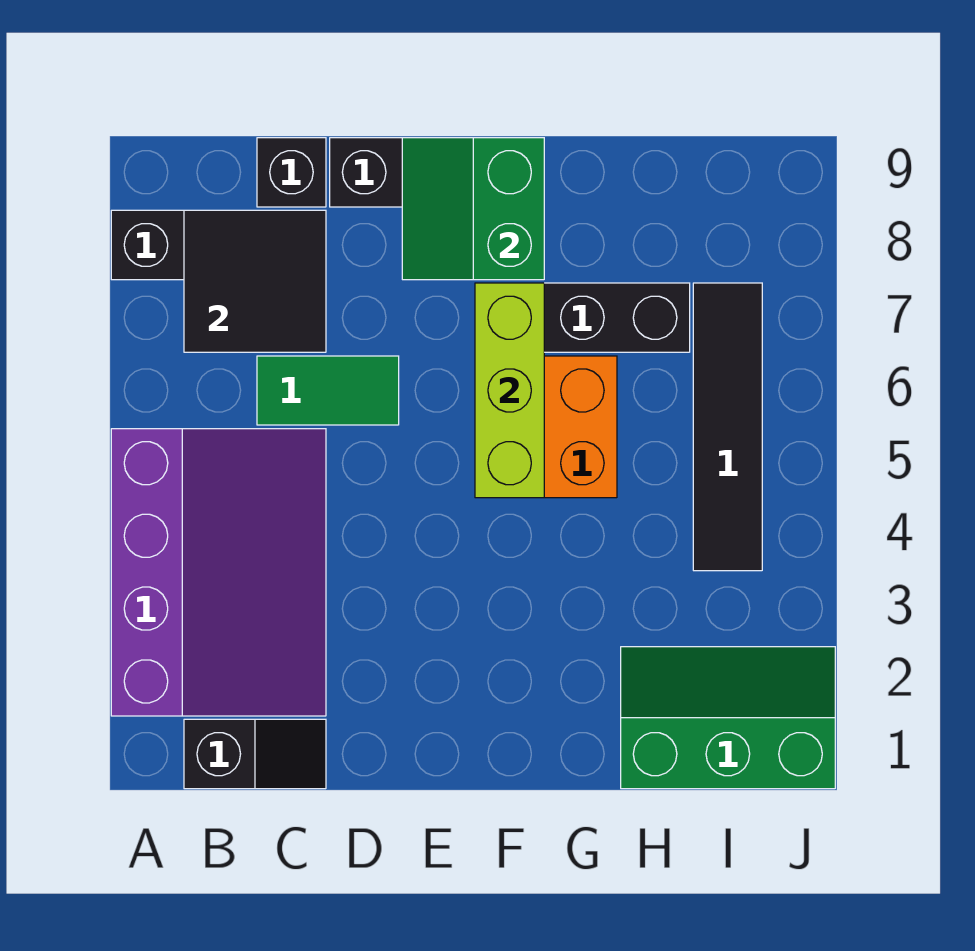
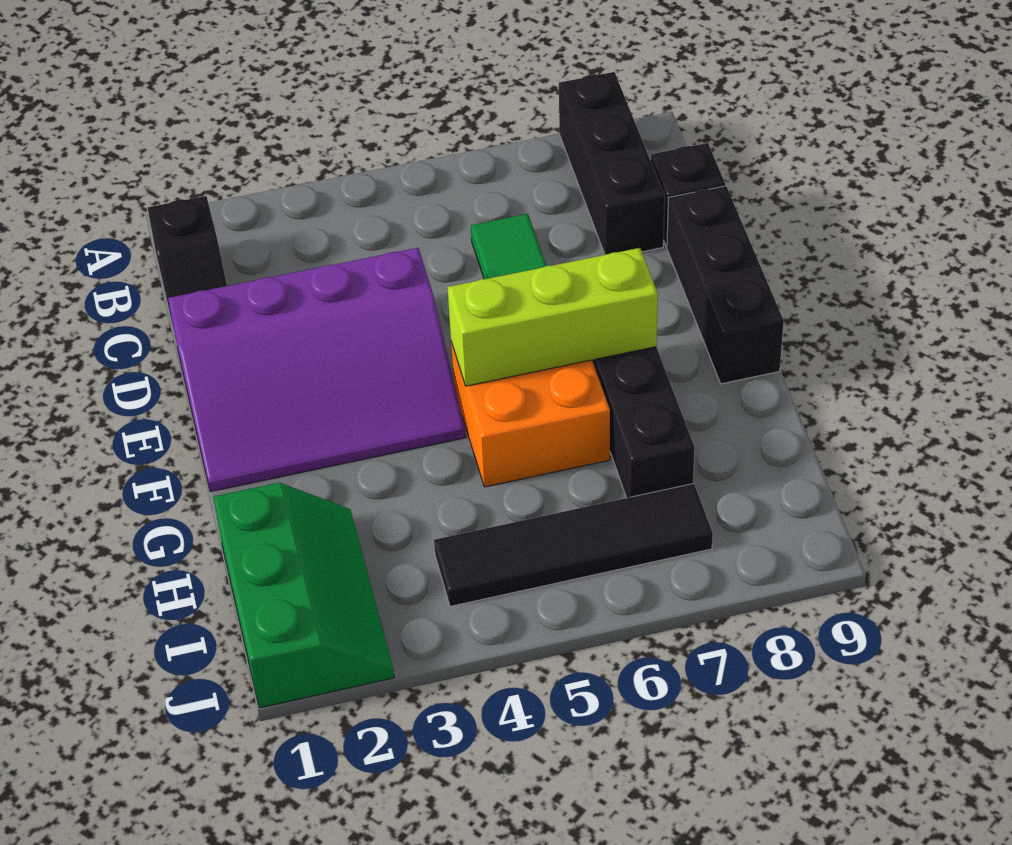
purple slope A2:C5 level 1 top A -> purple slope D1:F4 level 1 top D
black tile B7:C8 level 2 -> none
green slope E8:F9 level 2 top F -> none

